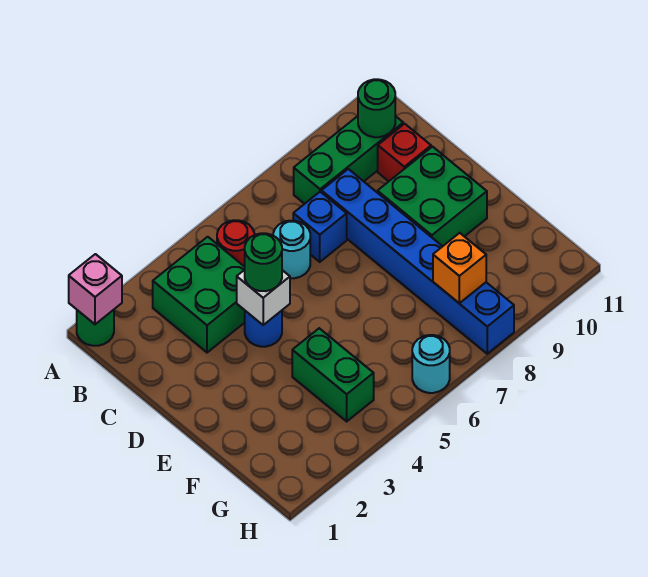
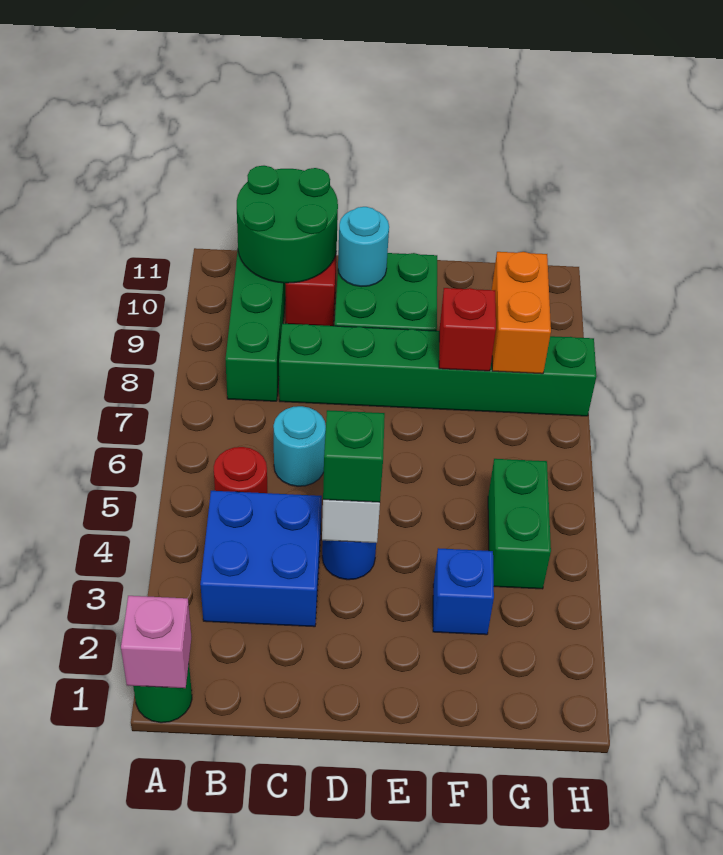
green brick B3:C4 level 1 -> blue brick B3:C4 level 1
green round brick B10 level 2 -> green round brick B10:C11 level 2
blue brick C7 level 1 -> blue brick F3 level 1
blue brick C8:H8 level 1 -> green brick C8:H8 level 1
green round brick D4 level 3 -> green brick D4 level 3
green brick F4:G4 level 1 -> green brick G4:G5 level 1
none -> red brick F8 level 2
orange brick G8 level 2 -> orange brick G8:G9 level 2
cyan round brick H6 level 1 -> cyan round brick D10 level 2

